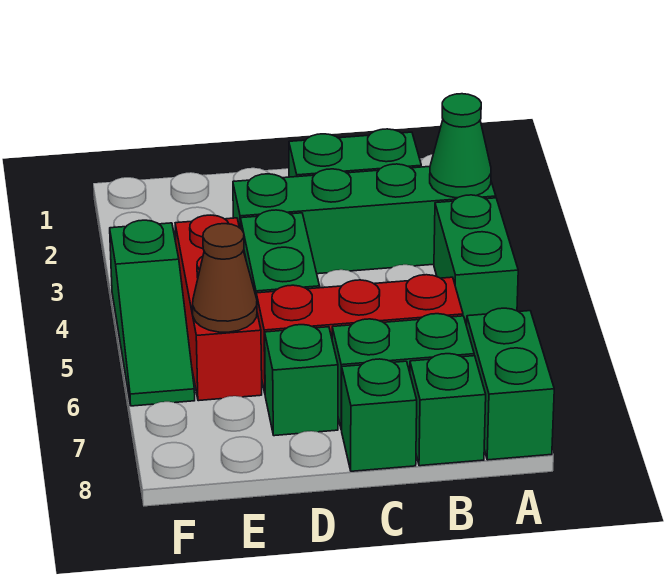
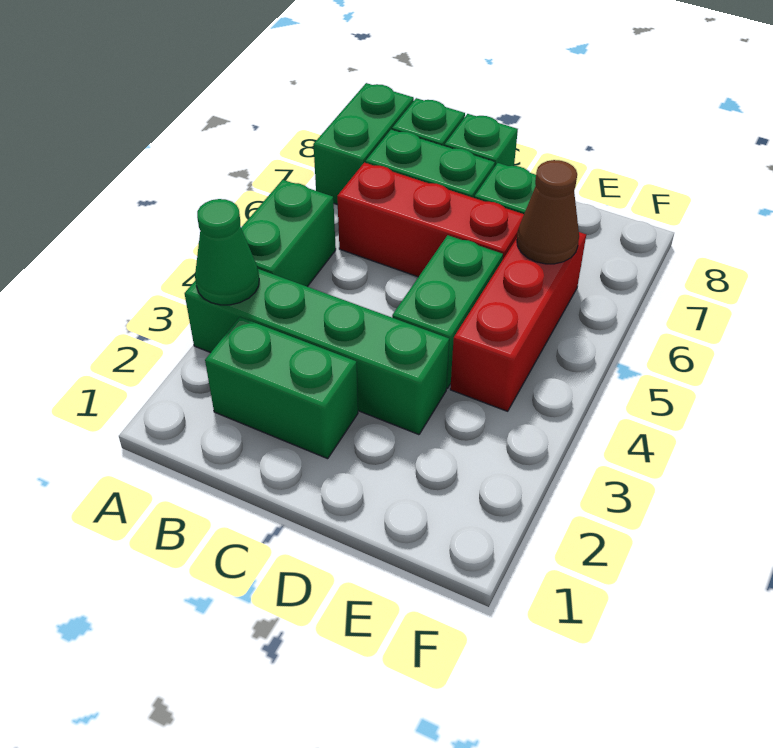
green slope F4:F6 level 1 top 4 -> none

